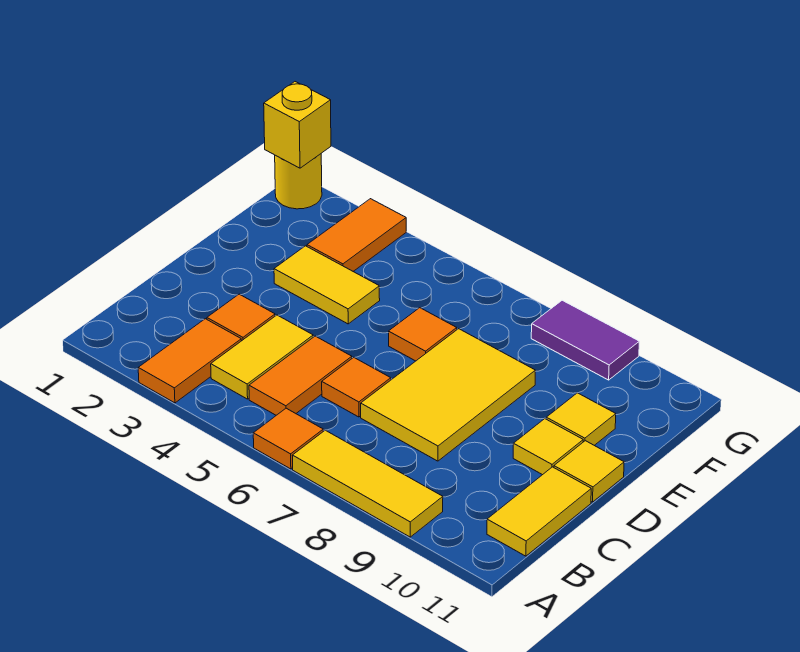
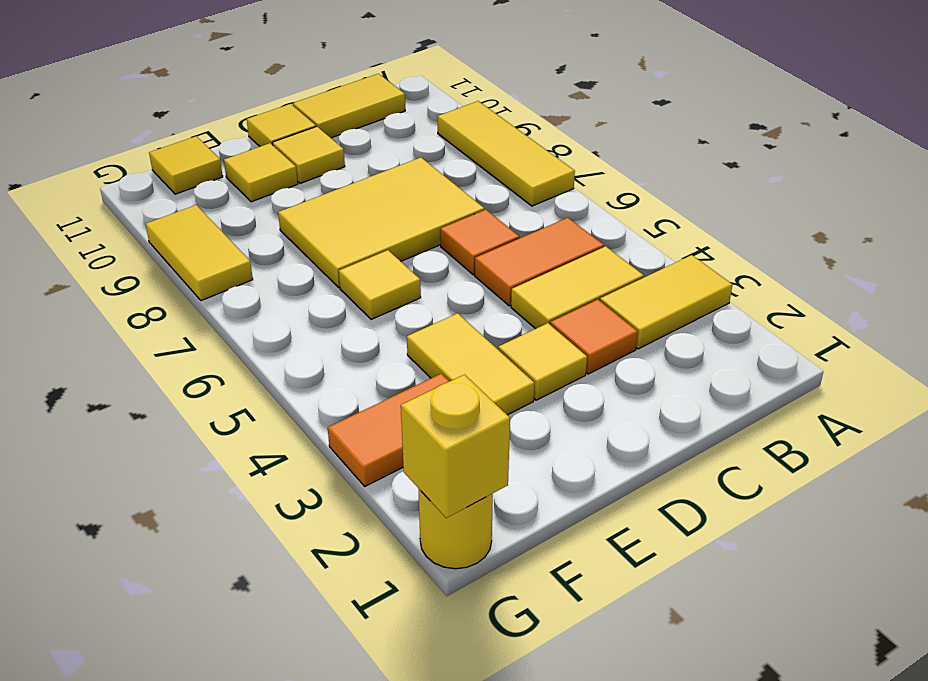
orange tile A3:B3 level 1 -> yellow tile A3:B3 level 1
orange tile A6 level 1 -> none
none -> yellow tile D3 level 1
orange tile E6 level 1 -> yellow tile E6 level 1
none -> yellow tile F11 level 1
purple tile G8:G9 level 1 -> yellow tile G8:G9 level 1

